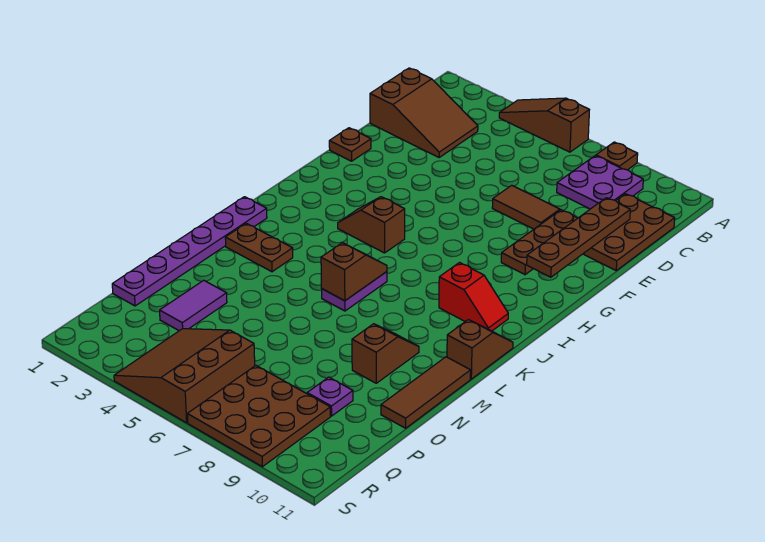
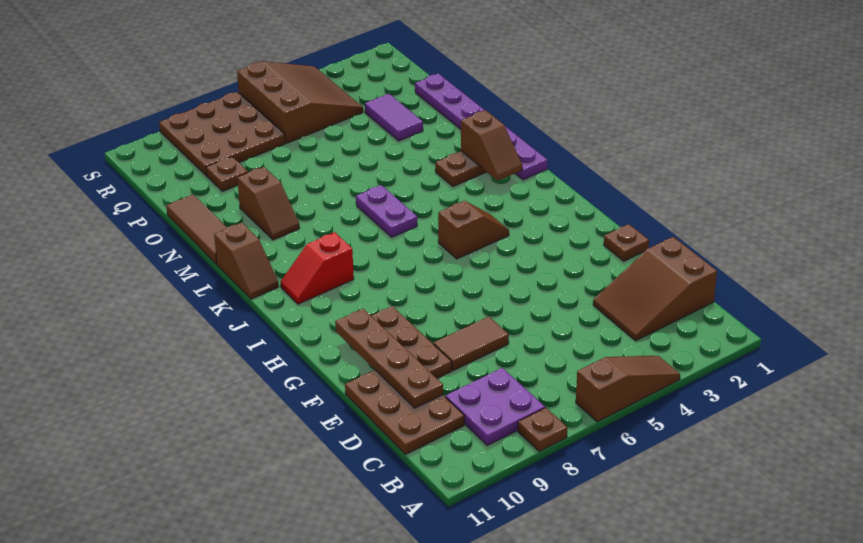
brown slope K6:L6 level 2 top L -> brown slope K2:L2 level 2 top L
purple plate P9 level 1 -> brown plate P9 level 1

